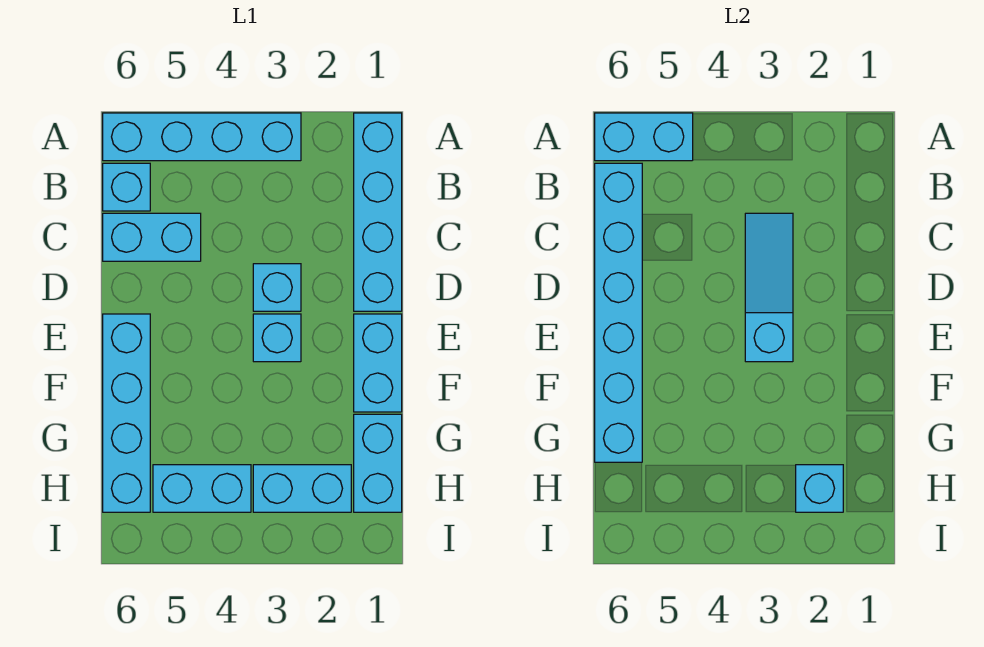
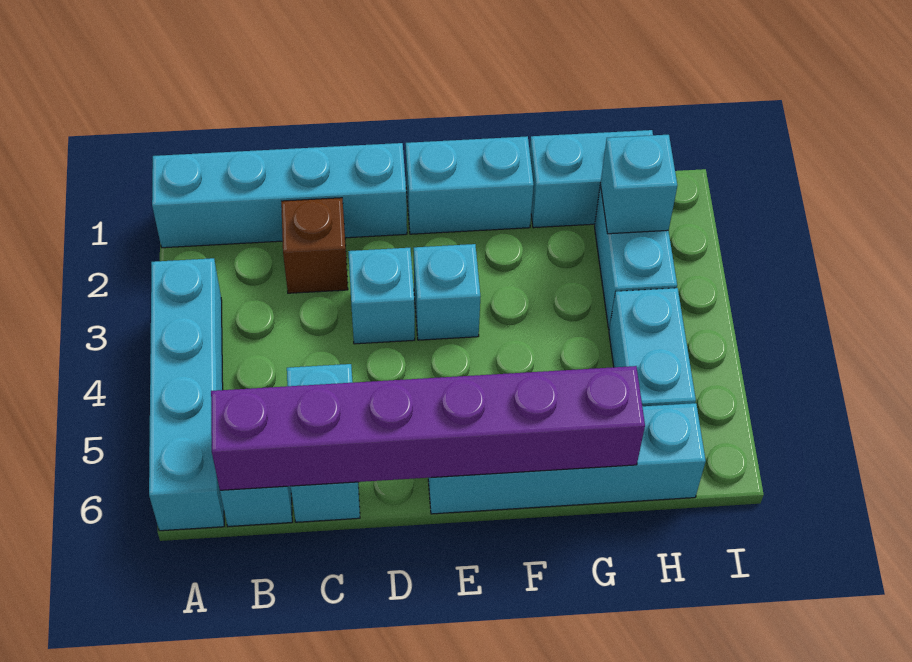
cyan brick A5:A6 level 2 -> none
cyan brick B6:G6 level 2 -> purple brick B6:G6 level 2
none -> brown brick C2 level 1
cyan slope C3:E3 level 2 top E -> none

